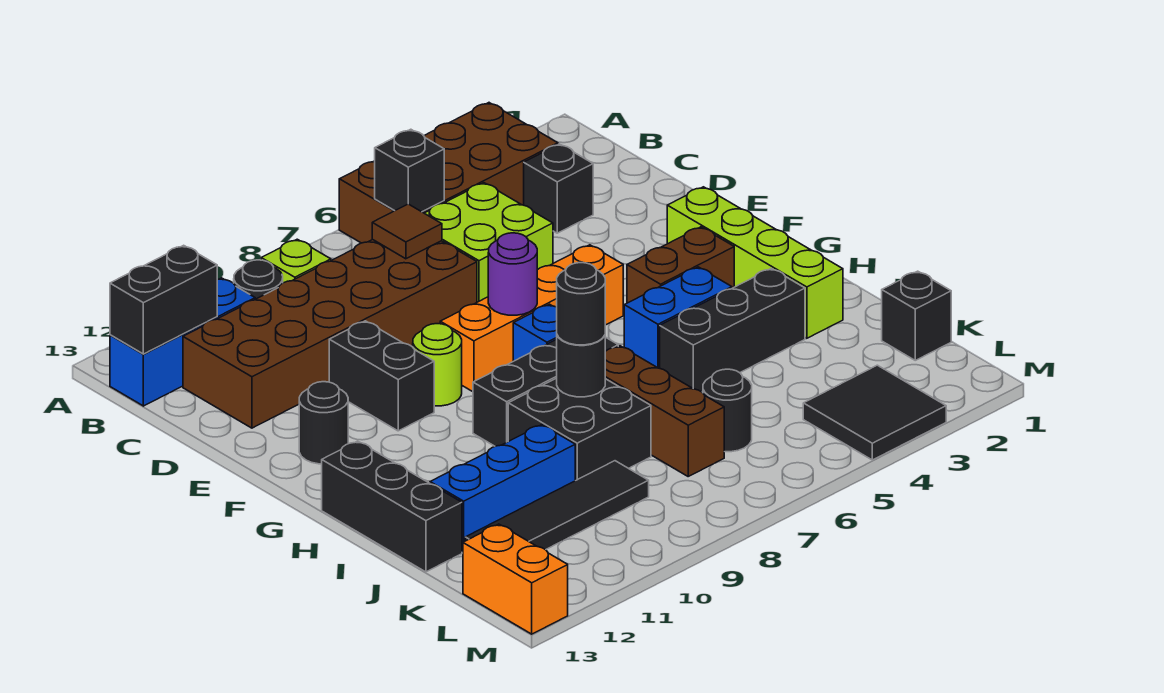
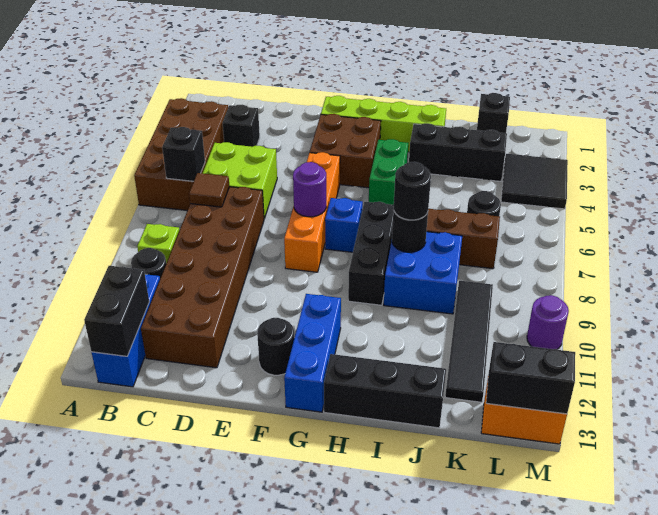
black brick E10:F10 level 1 -> black brick L13:M13 level 2
lime round brick F9 level 1 -> none
brown brick G3:G4 level 1 -> brown brick F3:G4 level 1
blue brick H4:H5 level 1 -> green brick H4:H5 level 1
black brick I3:I5 level 1 -> black brick I3:K3 level 1
black brick I8:J9 level 1 -> blue brick I8:J9 level 1
blue brick J10:J12 level 1 -> blue brick G11:G13 level 1
none -> purple round brick M10 level 1

